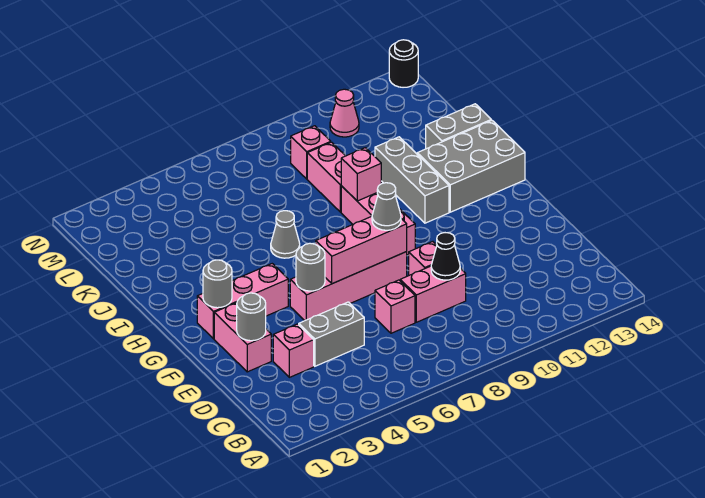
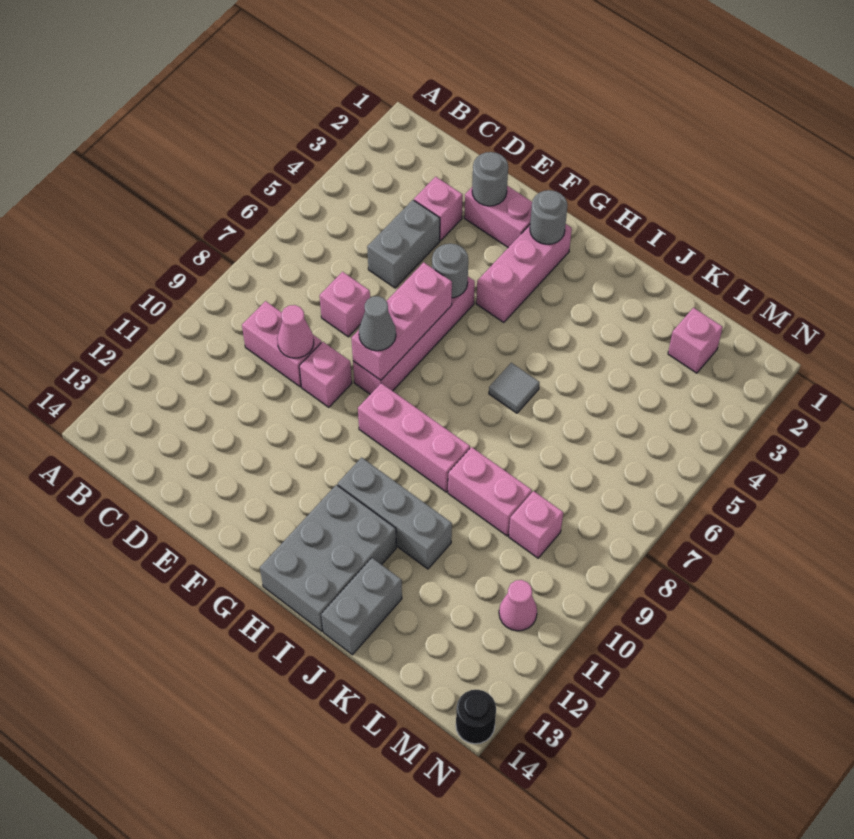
pink brick D8:D9 level 1 -> pink brick C9:D9 level 1
black cone D9 level 2 -> pink cone D9 level 2
grey cone I6 level 1 -> grey tile I6 level 1
pink brick I9 level 2 -> pink brick L2 level 1

